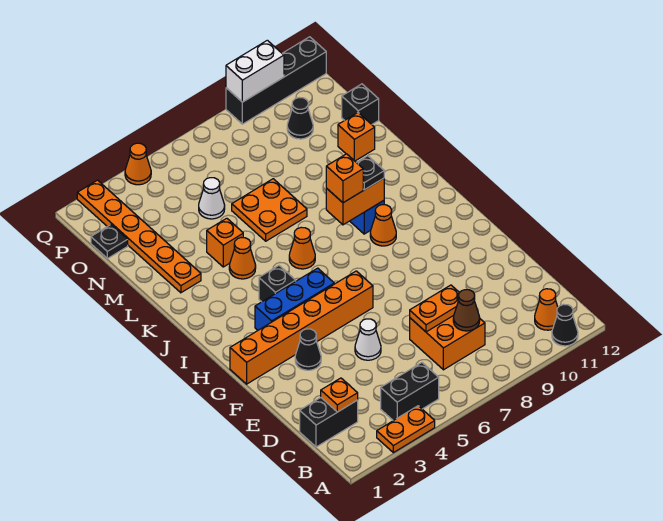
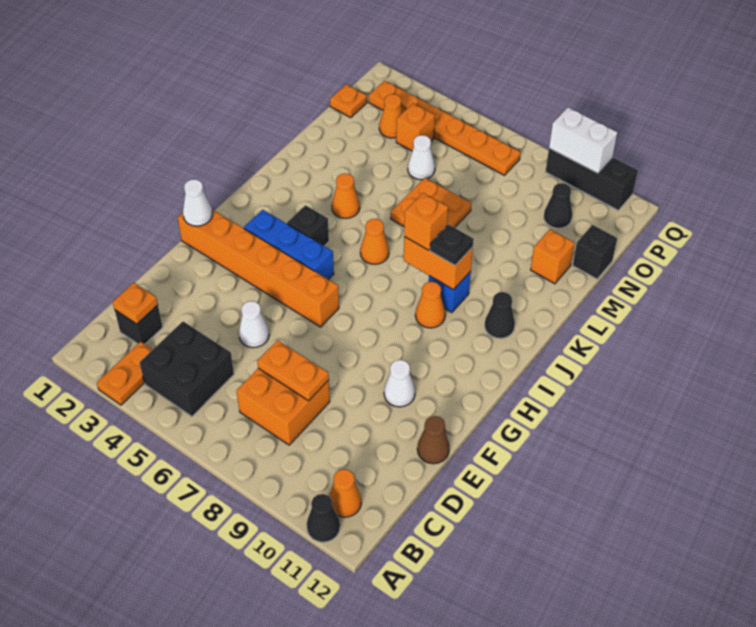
orange plate A3:A4 level 1 -> orange plate A3:B3 level 1
black brick B4:B5 level 1 -> black brick B4:C5 level 1
black brick C1:C2 level 1 -> black brick C2 level 1
brown cone C8 level 2 -> brown cone E12 level 1
black cone F3 level 1 -> black cone J11 level 1
none -> white cone F10 level 1
none -> white cone G1 level 2
orange plate L2:Q2 level 1 -> orange plate P2:P7 level 1
orange brick L4 level 1 -> orange brick O4 level 1
black plate O1 level 1 -> orange plate O1 level 1
orange cone Q4 level 1 -> orange cone O3 level 1
black brick Q9:Q12 level 1 -> black brick Q9:Q11 level 1

